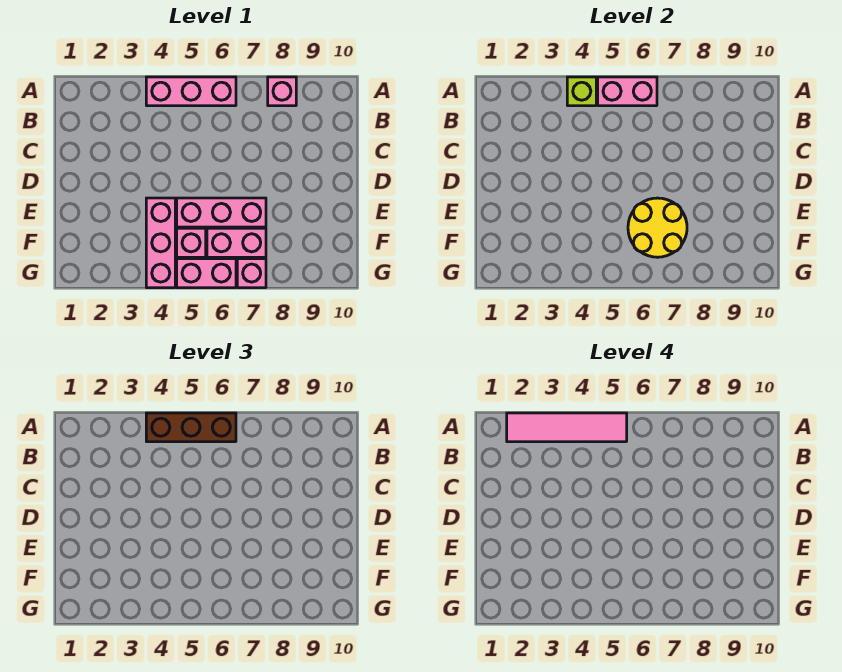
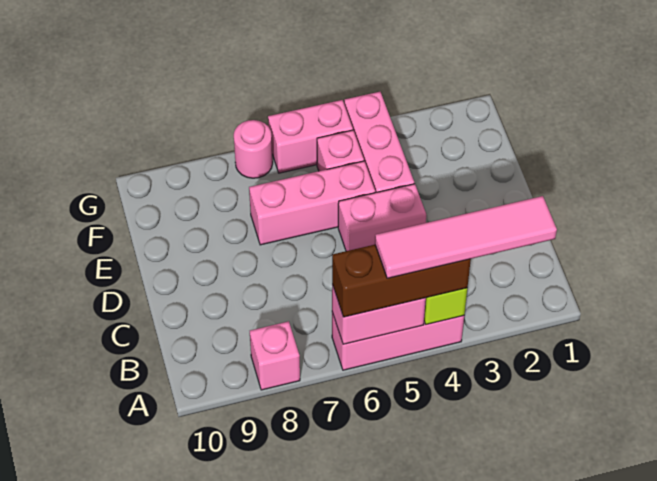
yellow round brick E6:F7 level 2 -> none
pink brick F6:F7 level 1 -> pink brick D4:D5 level 1
pink brick G7 level 1 -> pink round brick G7 level 1

